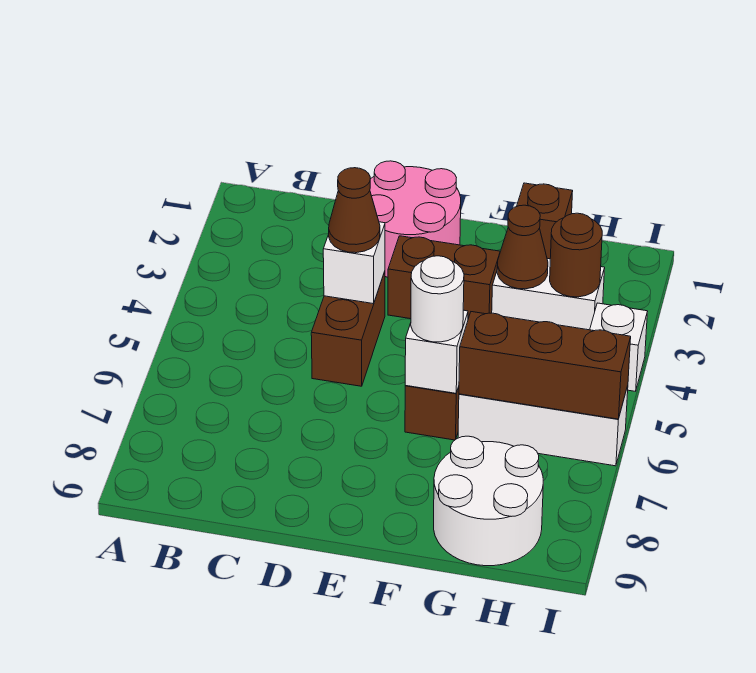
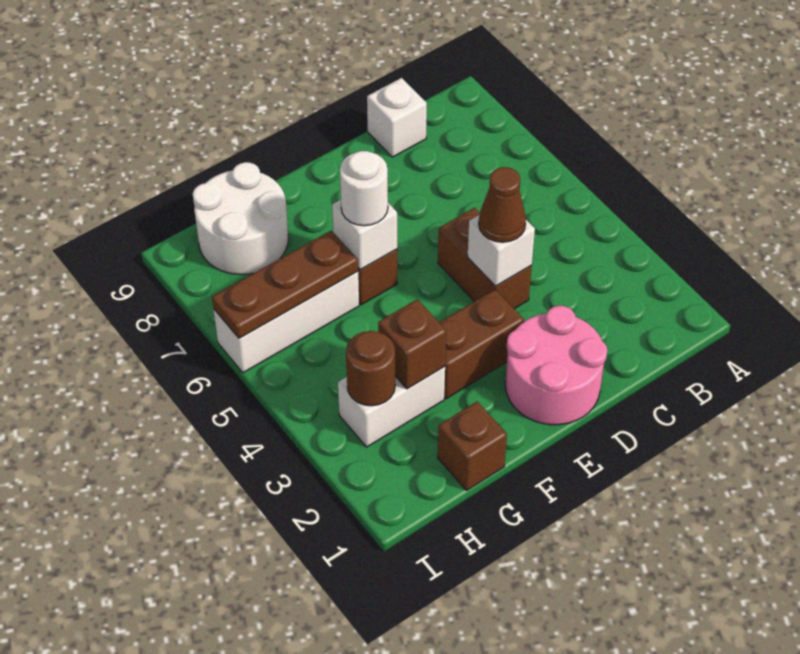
brown cone G3 level 2 -> brown brick G3 level 2
brown brick G6:I6 level 2 -> brown plate G6:I6 level 2
white brick I4 level 1 -> white brick C9 level 1

